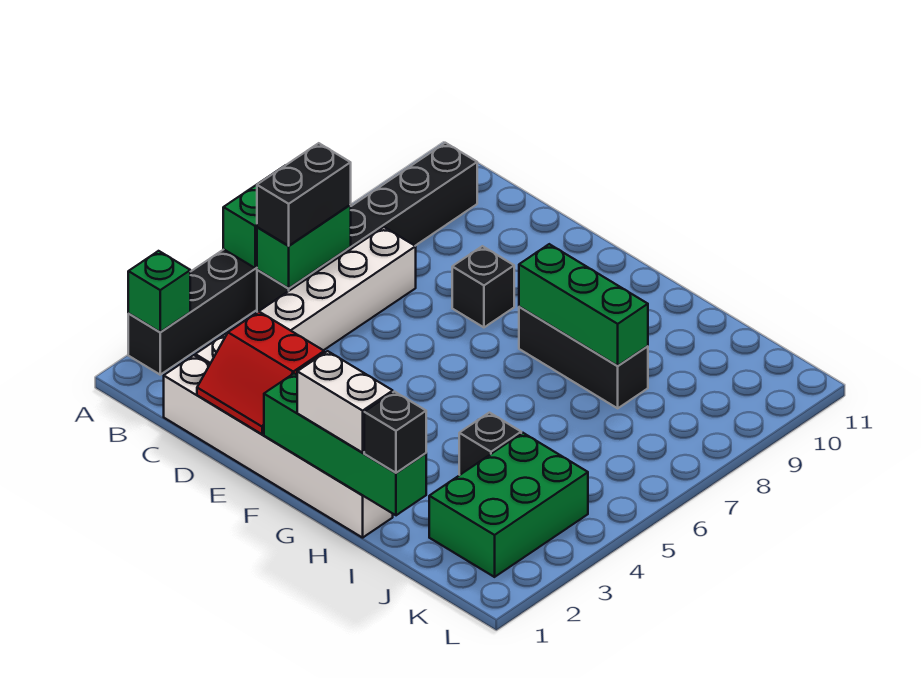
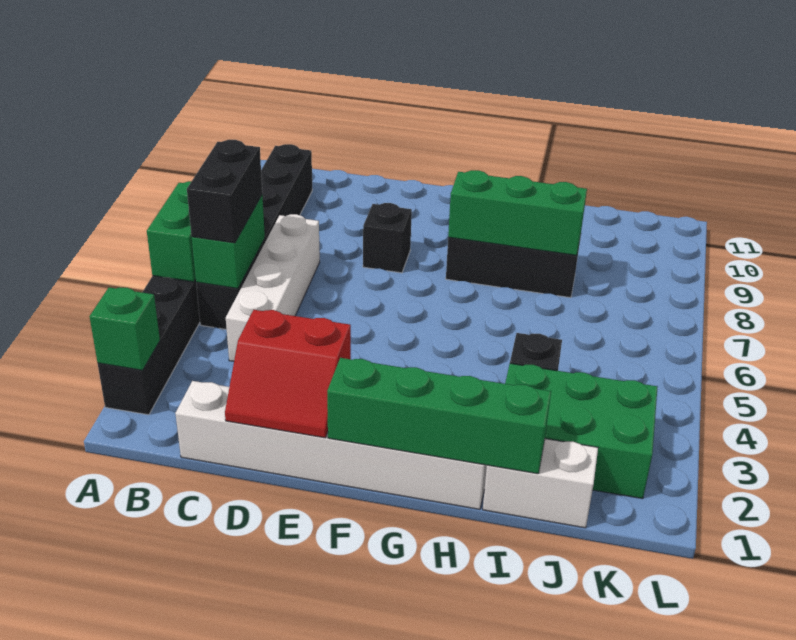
white brick C2:C7 level 1 -> white brick C4:C7 level 1
white brick G1:H1 level 3 -> white brick I1:J1 level 1
black brick I1 level 3 -> none
green brick J2:K4 level 1 -> green brick I2:K3 level 1

